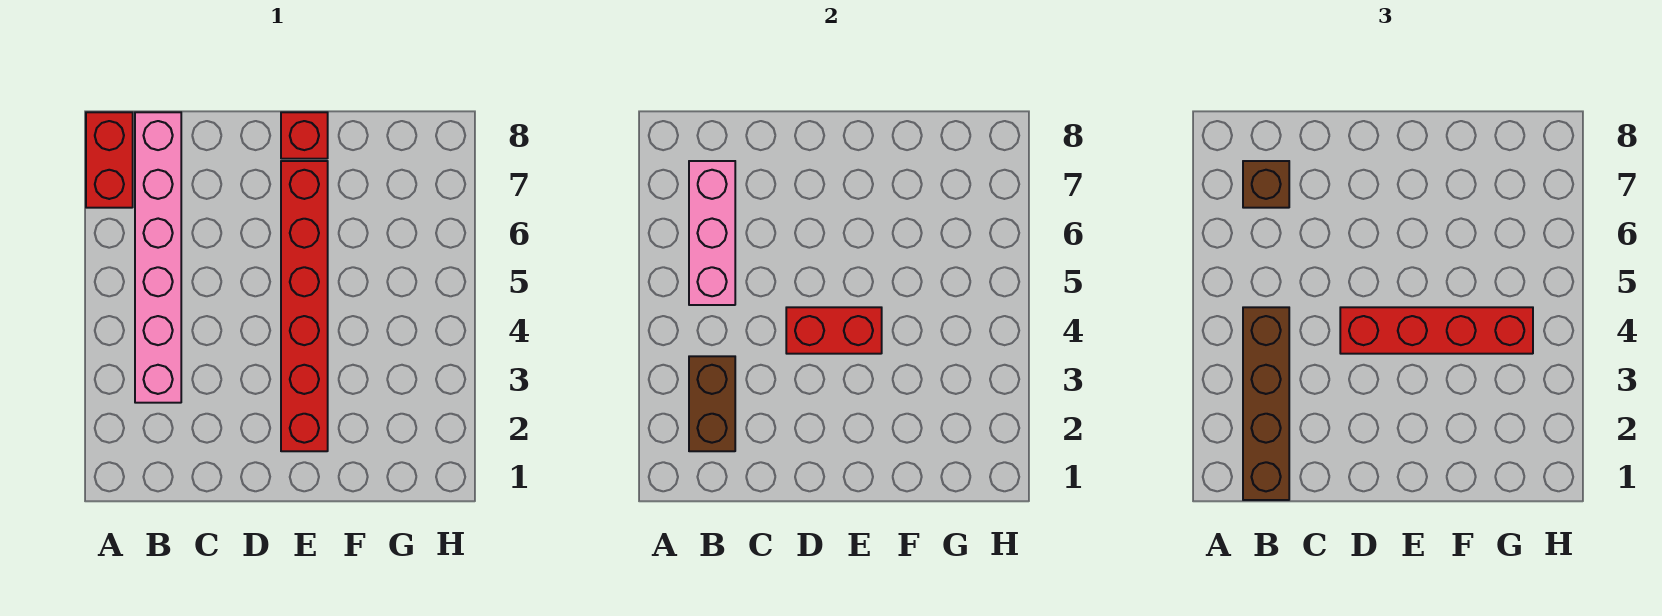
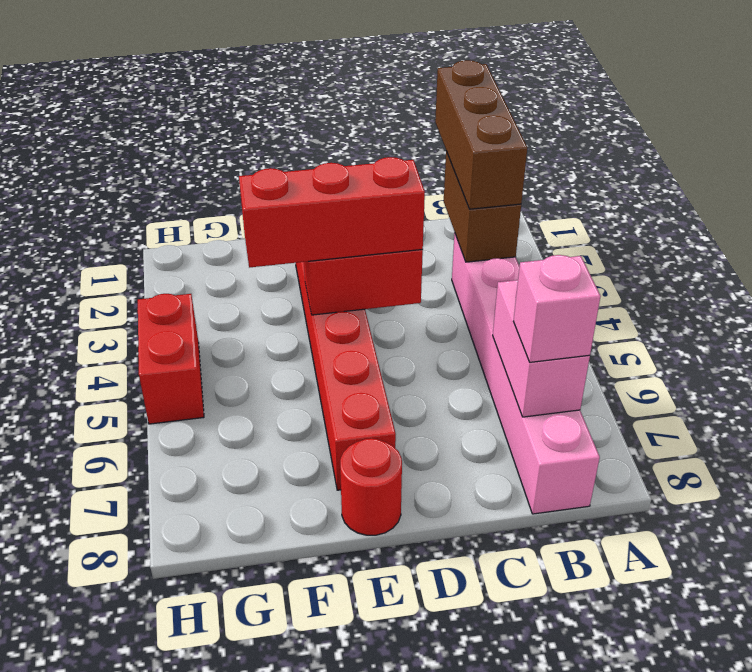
red brick A7:A8 level 1 -> red brick H4:H5 level 1
brown brick B1:B4 level 3 -> brown brick B1:B3 level 3
pink brick B5:B7 level 2 -> pink brick B6:B7 level 2
brown brick B7 level 3 -> pink brick B7 level 3
red brick D4:G4 level 3 -> red brick D4:F4 level 3
red brick E8 level 1 -> red round brick E8 level 1

